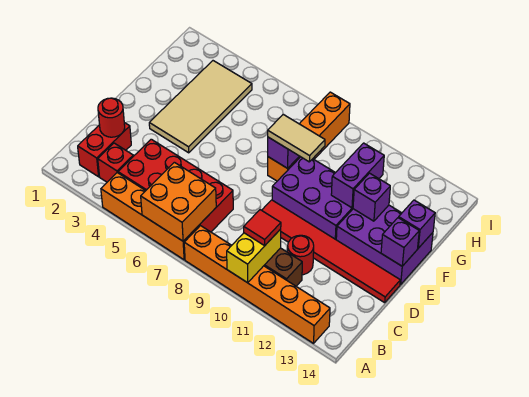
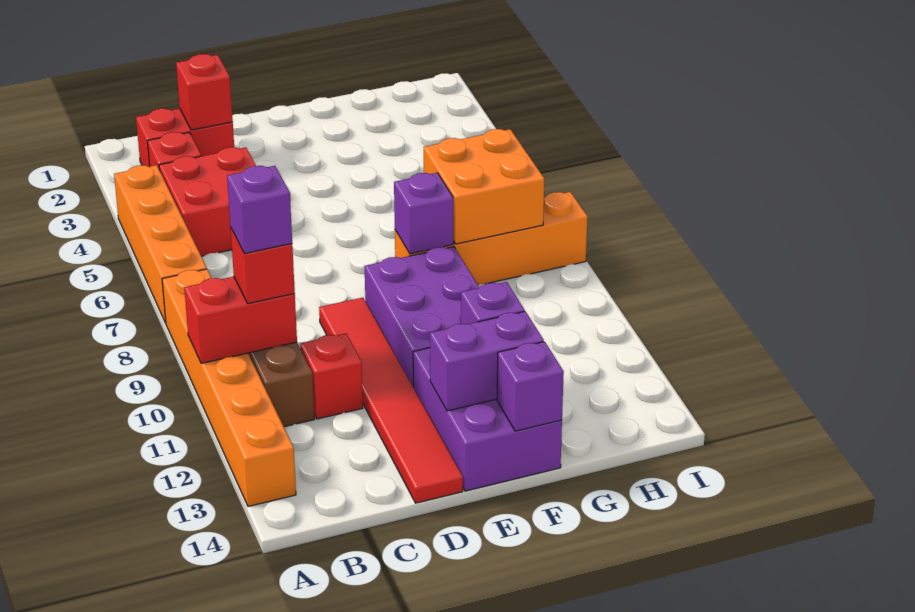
orange brick A6:B7 level 2 -> orange brick G7:H8 level 2
yellow brick A10:B10 level 2 -> red brick A10:B10 level 2
red brick B4:C7 level 1 -> red brick B4:C5 level 1
red tile B10 level 3 -> red brick B10 level 3
red round brick C2 level 2 -> red brick C2 level 2
red round brick C11 level 1 -> red brick C11 level 1
tan tile E3:H4 level 1 -> none
purple brick E14 level 2 -> purple brick B10 level 4
tan tile F8:F9 level 3 -> none
purple brick F11:G11 level 2 -> purple brick E13:F13 level 2

